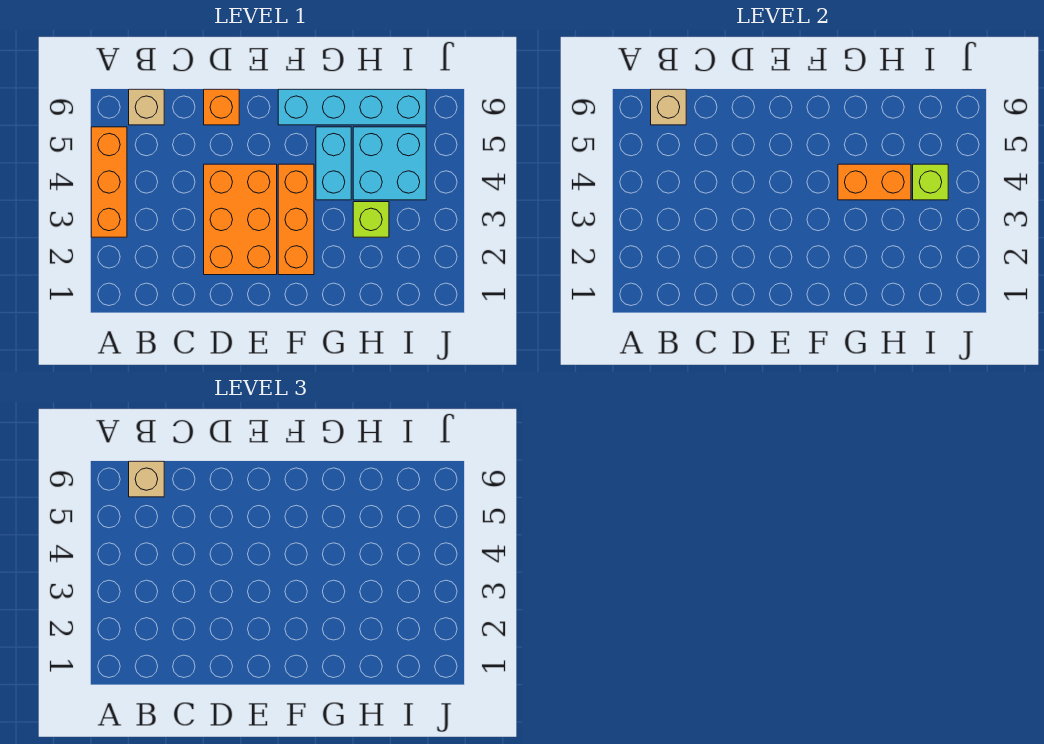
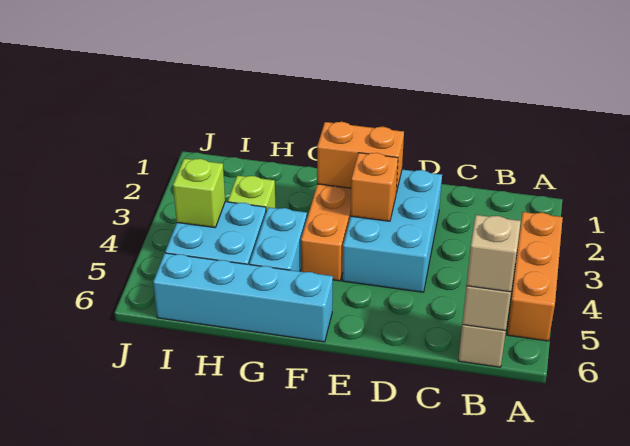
orange brick D2:E4 level 1 -> cyan brick D2:E4 level 1
orange brick D6 level 1 -> orange brick E3 level 2
orange brick G4:H4 level 2 -> orange brick E2:F2 level 2

